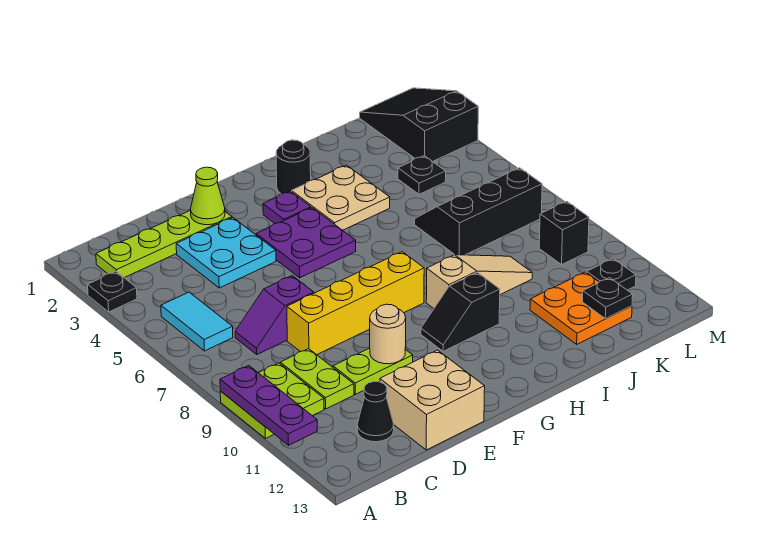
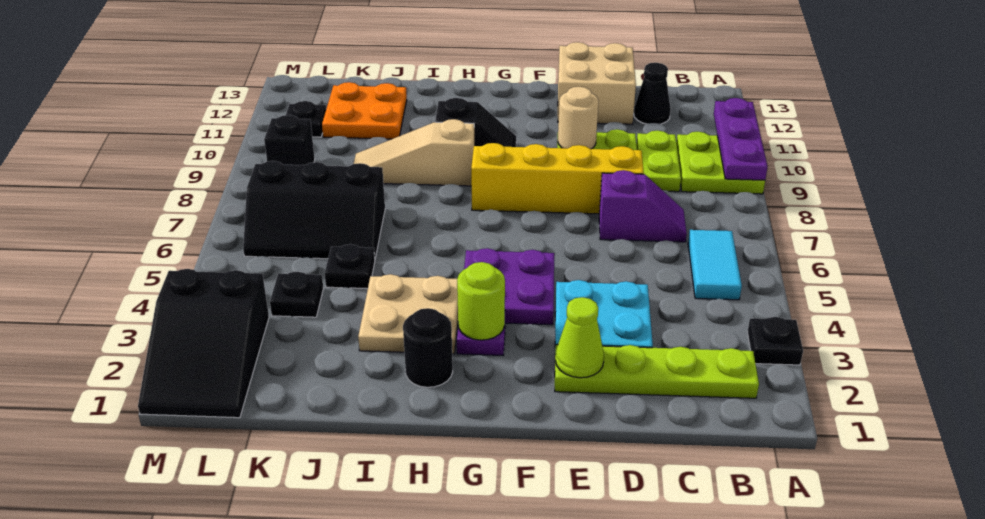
none -> lime round brick G3 level 2
black plate K12 level 2 -> black plate J5 level 1

